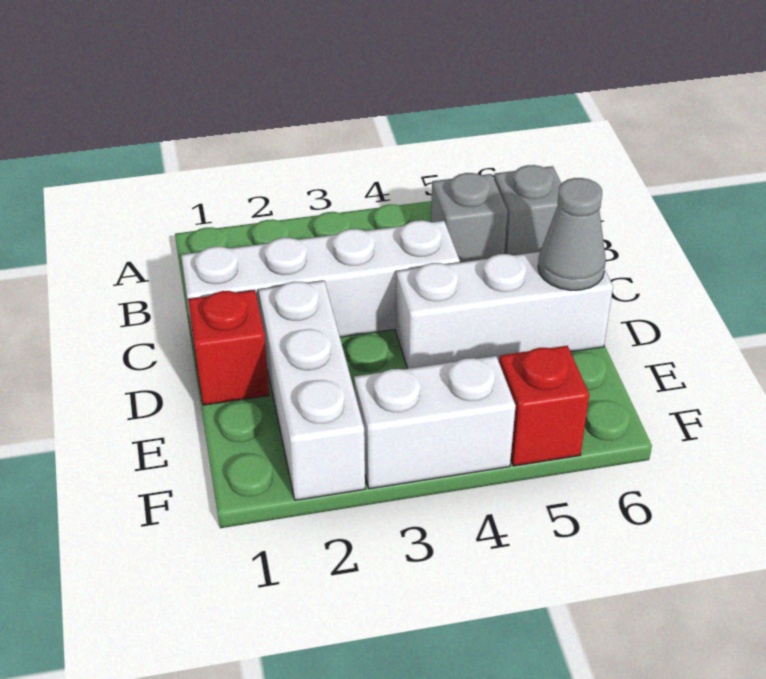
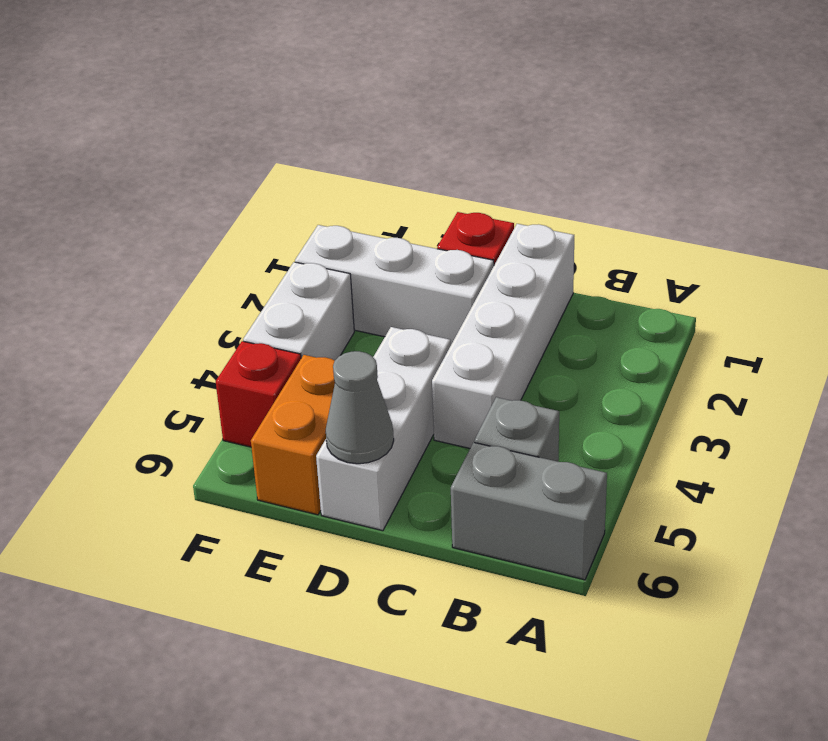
grey brick B6 level 1 -> grey brick A6:B6 level 1
none -> orange brick E5:E6 level 1

